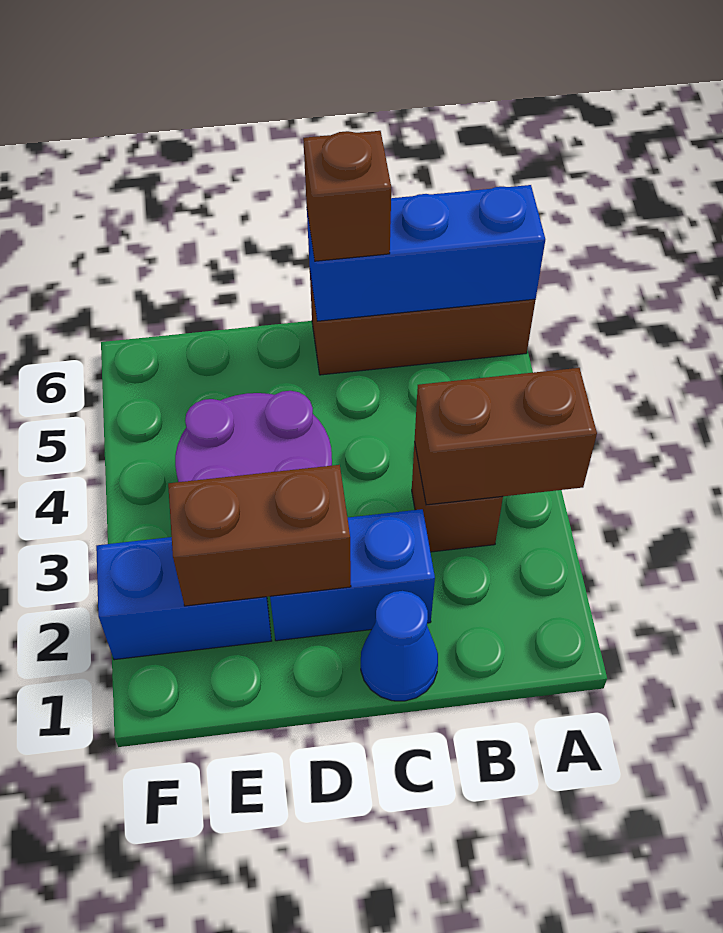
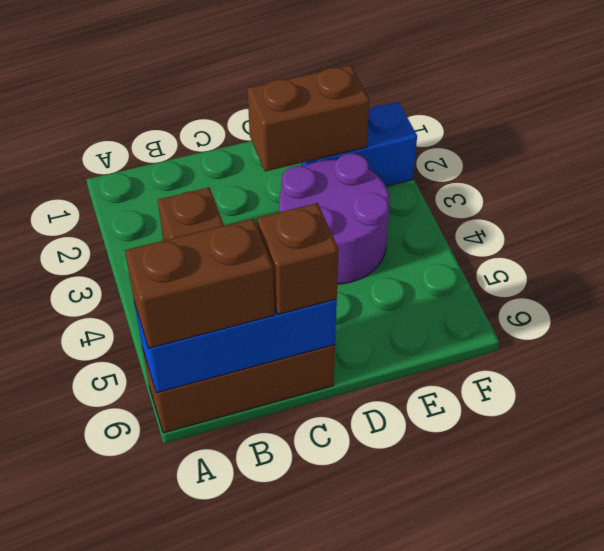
brown brick A3:B3 level 2 -> brown brick A6:B6 level 3
blue cone C1 level 1 -> none
blue brick C2:D2 level 1 -> none

